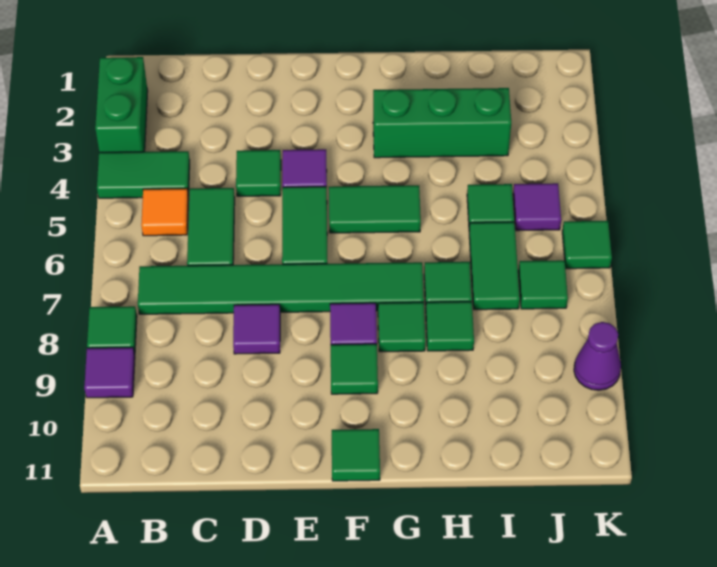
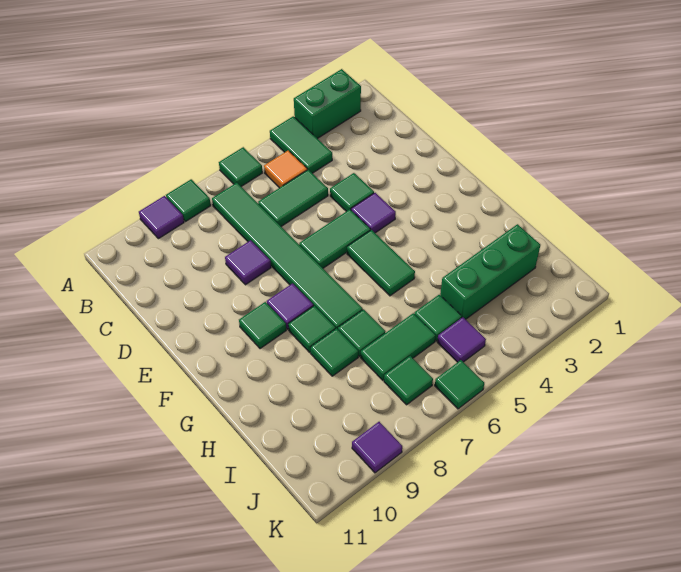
green tile F11 level 1 -> green tile A6 level 1
green brick G3:I3 level 1 -> green brick I2:I4 level 1
purple cone K9 level 1 -> purple tile K9 level 1

